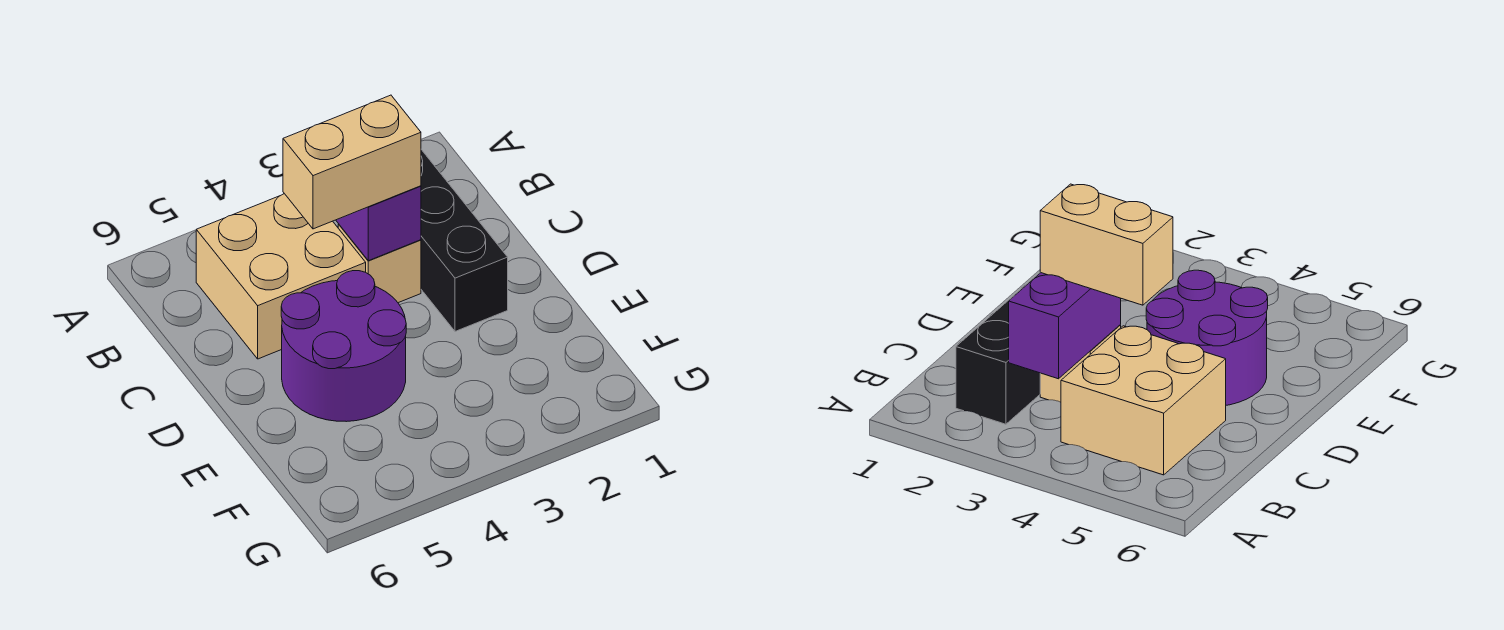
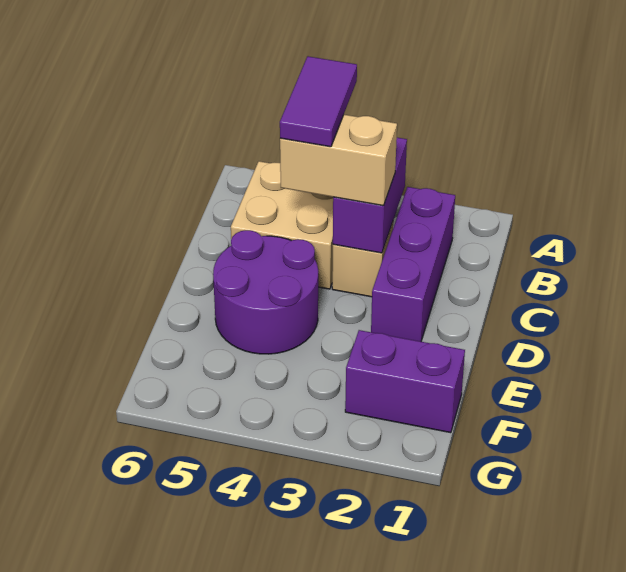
black brick B2:D2 level 1 -> purple brick B2:D2 level 1
none -> purple tile B4:C4 level 4
none -> purple brick F1:F2 level 1

